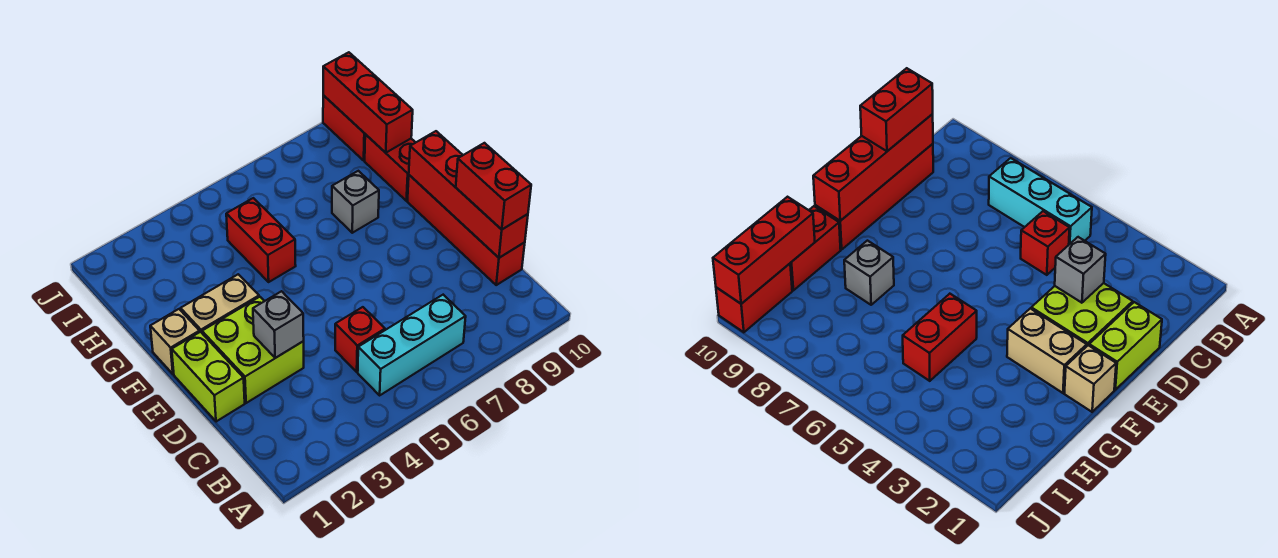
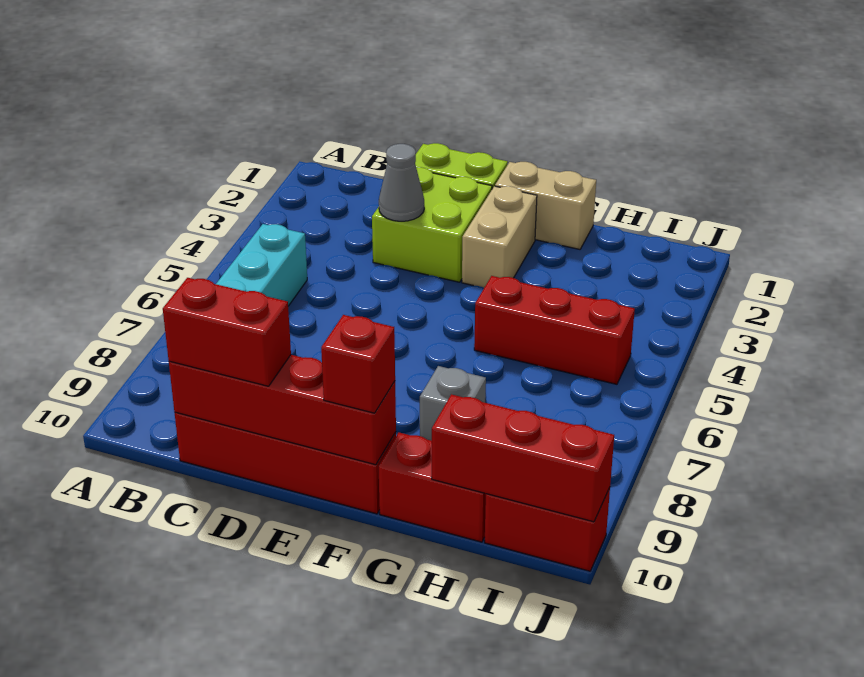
red brick C5 level 1 -> red brick F10 level 3
grey brick D3 level 2 -> grey cone D3 level 2
tan brick F1 level 1 -> tan brick F1:G1 level 1
red brick G5:H5 level 1 -> red brick G5:I5 level 1

